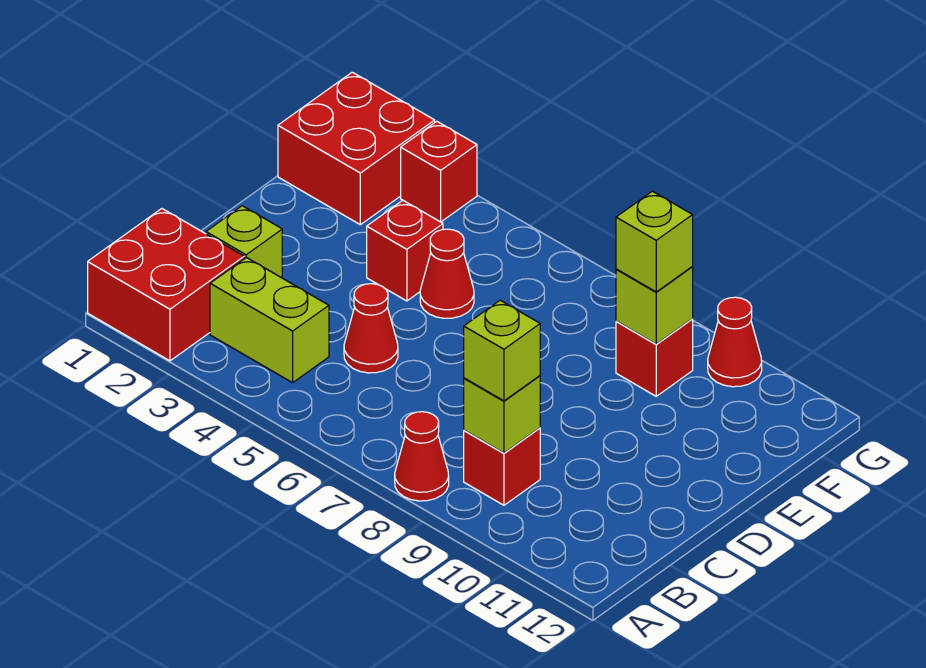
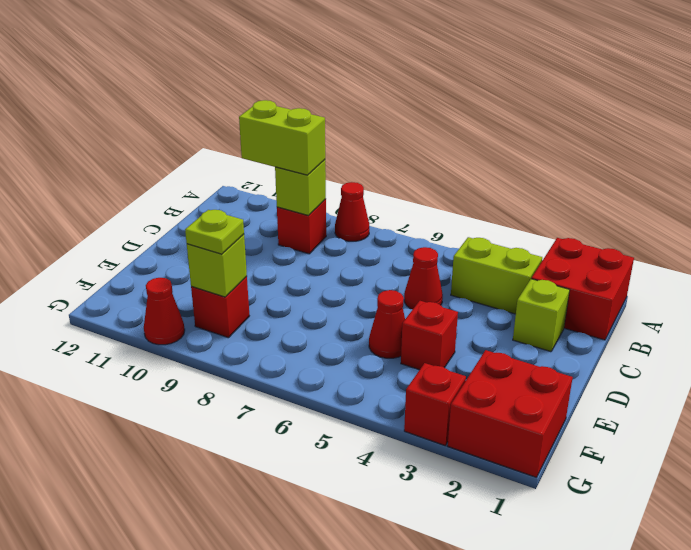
lime brick B9 level 3 -> lime brick B9:B10 level 3
lime brick F9 level 3 -> lime plate F9 level 3

